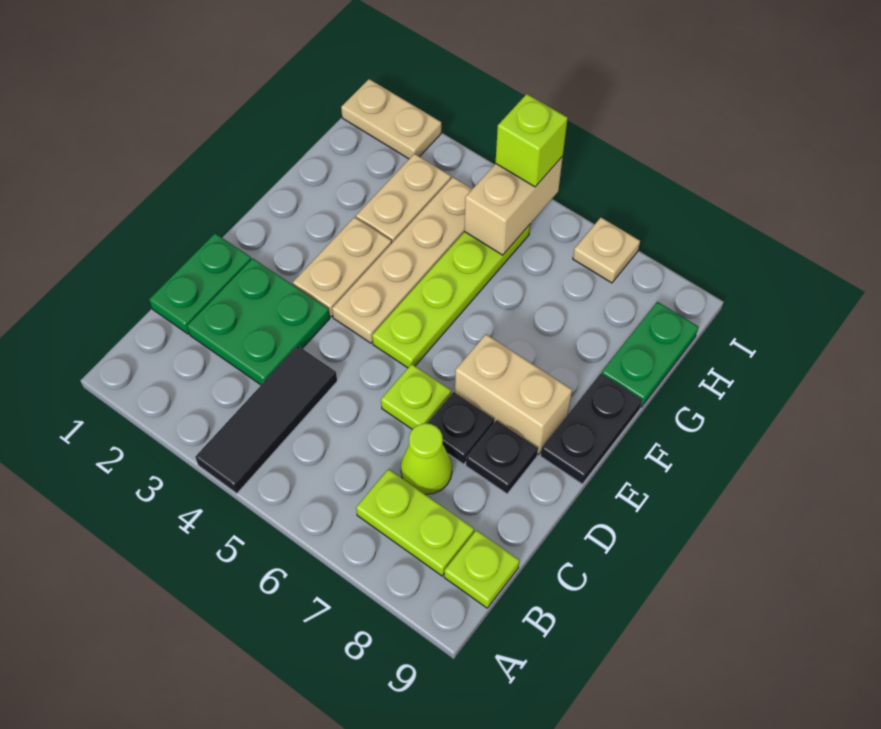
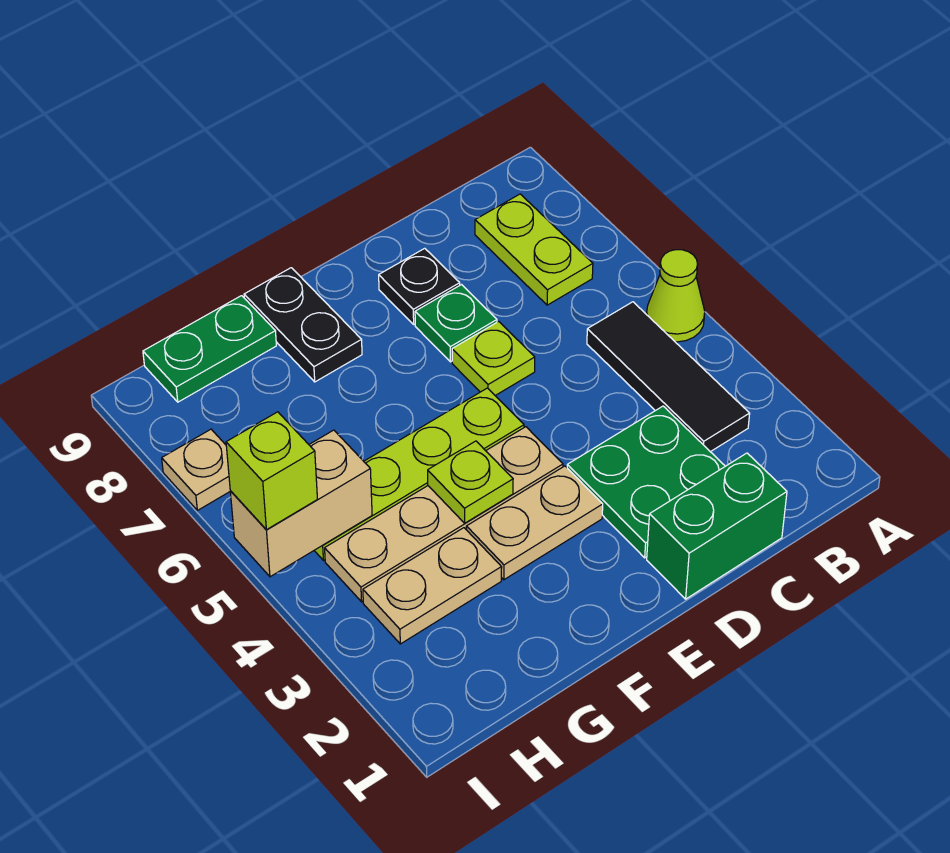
black tile A4:C4 level 1 -> black tile B3:B5 level 1
lime plate B9 level 1 -> lime plate F4 level 2
green plate C1:D1 level 1 -> green brick C1:D1 level 1
lime cone C7 level 1 -> lime cone A5 level 1
black plate D7 level 1 -> green plate D7 level 1
tan brick E7:E8 level 1 -> none
black plate E9:F9 level 1 -> black plate F8:F9 level 1
tan plate I1:I2 level 1 -> none

